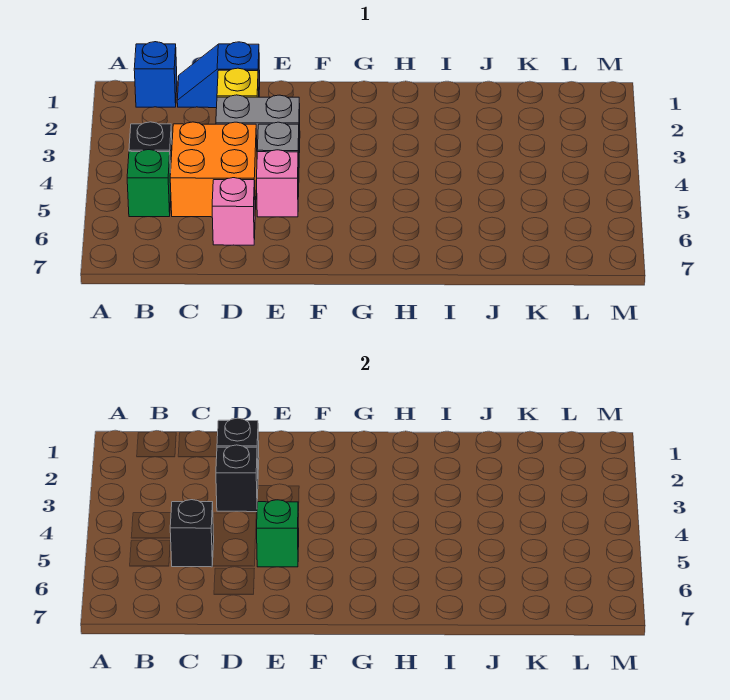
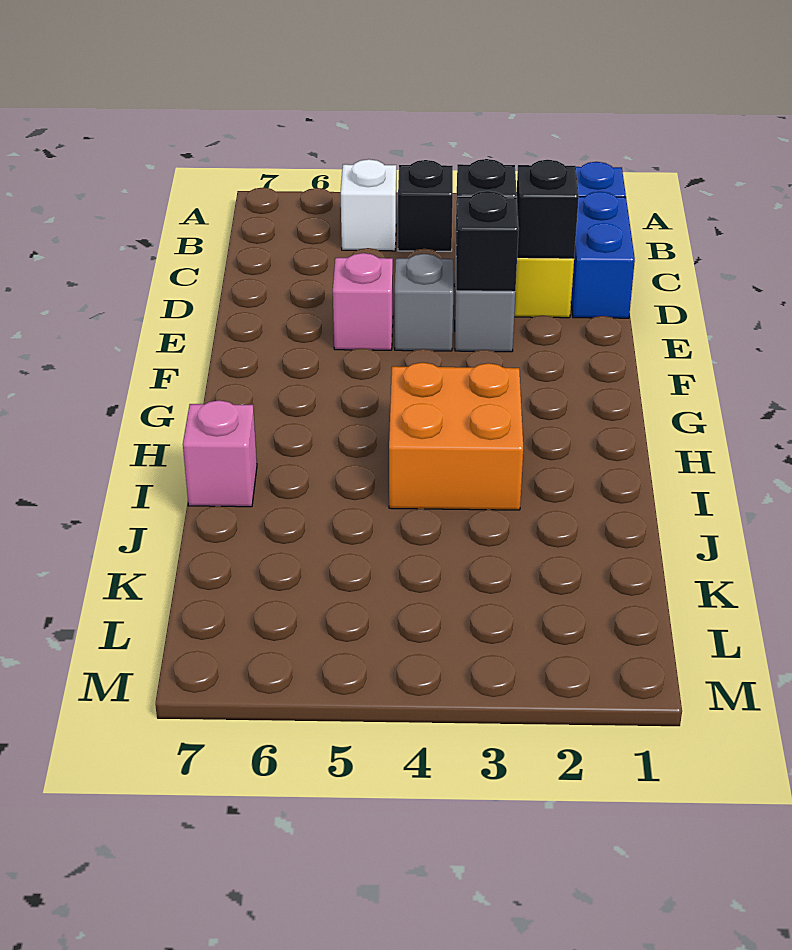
green brick B5 level 1 -> white brick B5 level 1
blue slope C1:D1 level 1 top D -> blue brick C1:D1 level 1
orange brick C4:D5 level 1 -> orange brick H3:I4 level 1
black brick C5 level 2 -> black brick E3 level 2
pink brick D6 level 1 -> pink brick I7 level 1
green brick E5 level 2 -> none

